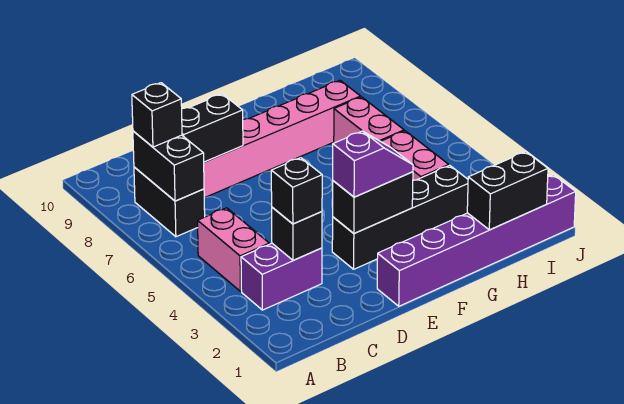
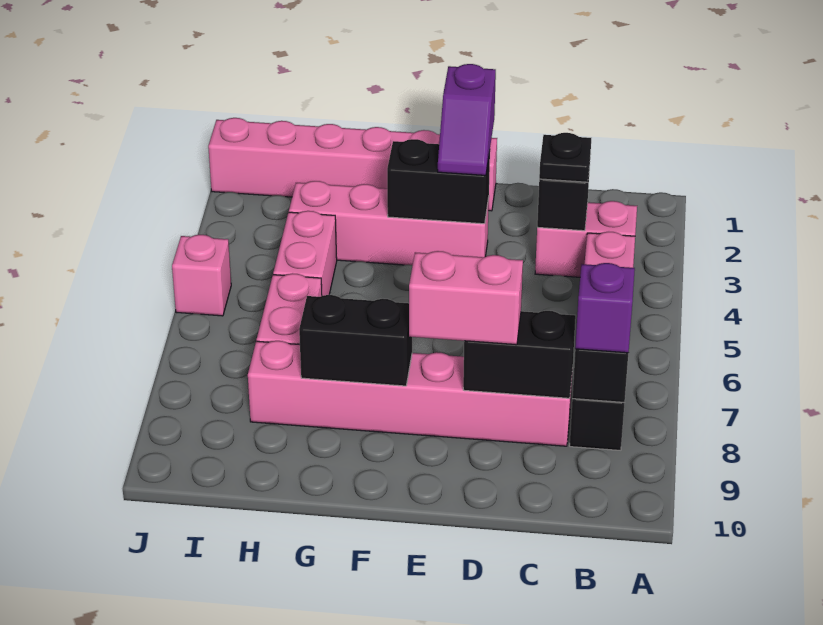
purple brick B3:C3 level 1 -> pink brick B3:C3 level 1
black brick B8 level 3 -> purple brick B8 level 3
black brick C3 level 3 -> black plate C3 level 3
none -> pink brick D8:E8 level 3
purple brick E1:J1 level 1 -> pink brick E1:J1 level 1
black brick E3:H3 level 1 -> pink brick E3:H3 level 1
purple slope E3:F3 level 3 top E -> purple slope E2:E3 level 3 top 2
black brick H1:I1 level 2 -> black brick F8:G8 level 2
none -> pink brick J5 level 1

